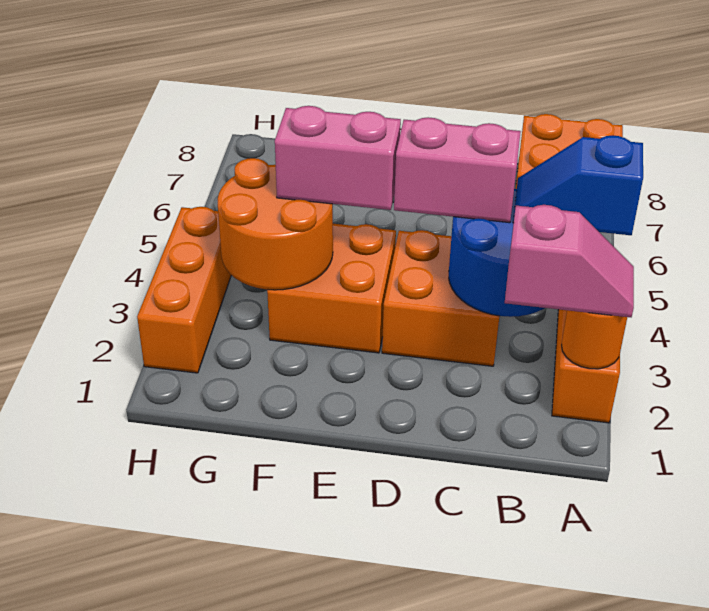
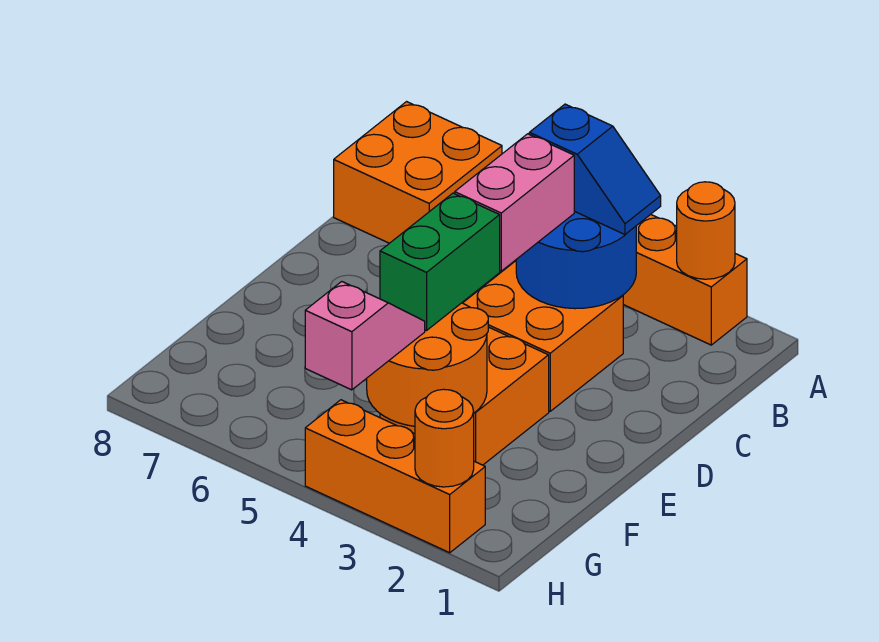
pink slope A2:B2 level 3 top B -> pink slope G4:H4 level 3 top H
blue slope A4:B4 level 3 top A -> blue slope B3:B4 level 3 top 4
pink brick E4:F4 level 3 -> green brick E4:F4 level 3
none -> orange round brick H2 level 2

